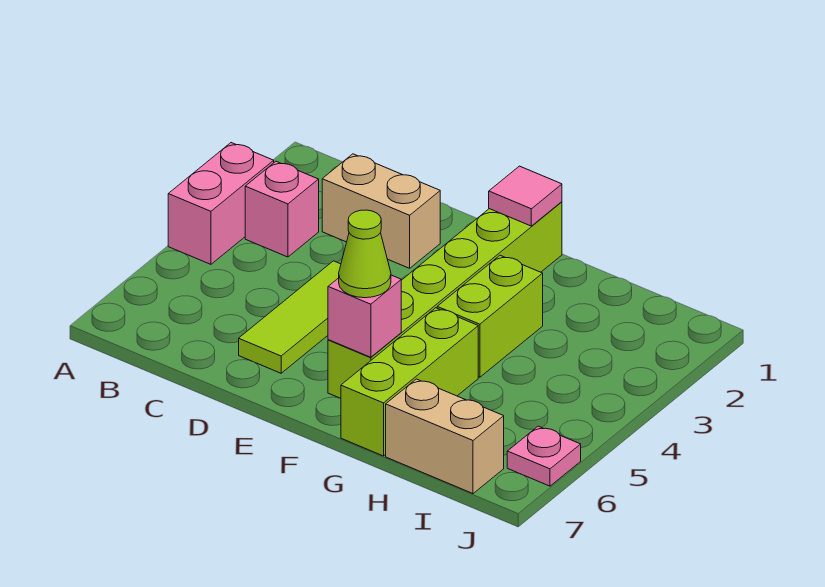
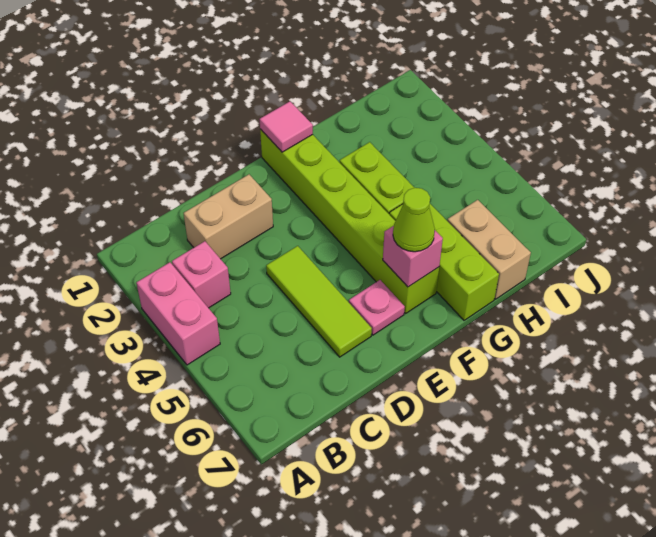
tan brick H7:I7 level 1 -> tan brick H6:H7 level 1
pink plate J6 level 1 -> pink plate E6 level 1

